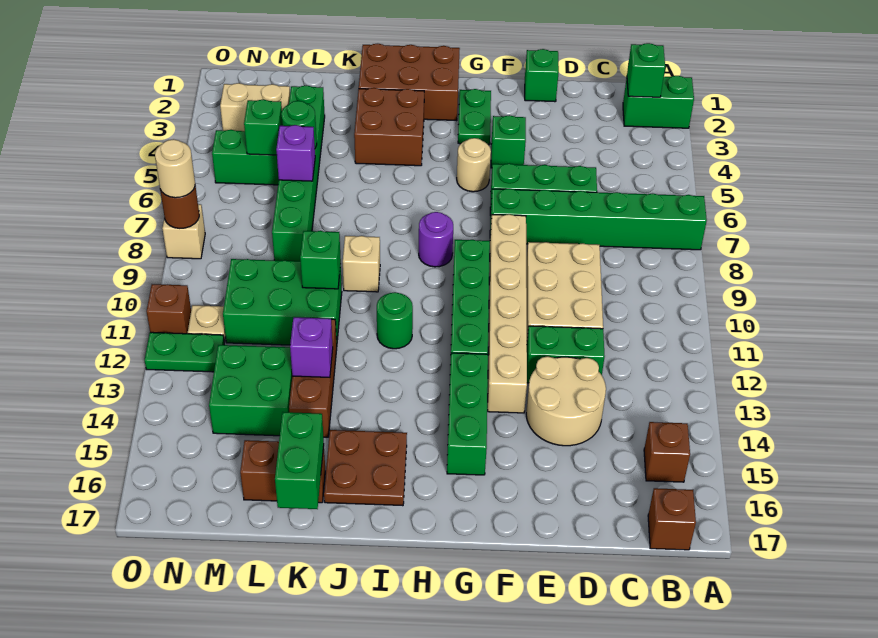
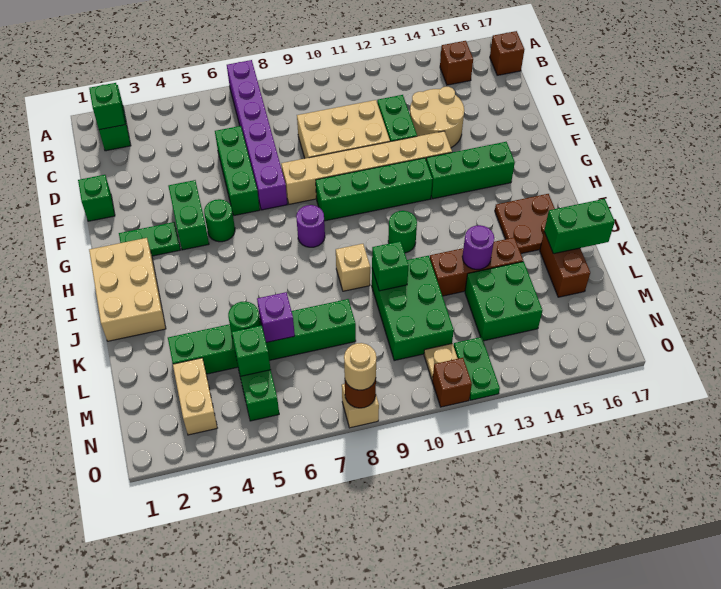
green brick A7:F7 level 1 -> purple brick A7:F7 level 1
green brick F4 level 1 -> green brick F4:G4 level 1
tan round brick G5 level 1 -> green round brick G5 level 1
brown brick H1:J2 level 1 -> tan brick H1:J2 level 1
brown brick I3:J4 level 1 -> none
purple brick K13 level 2 -> purple round brick K13 level 2

